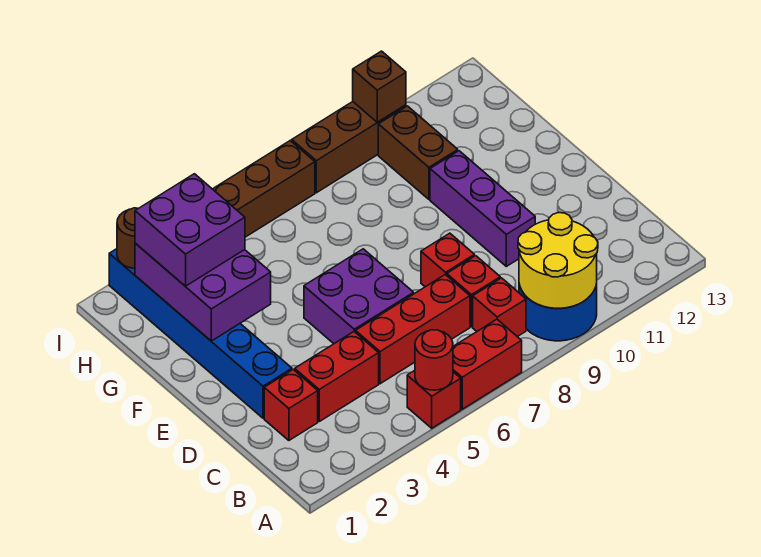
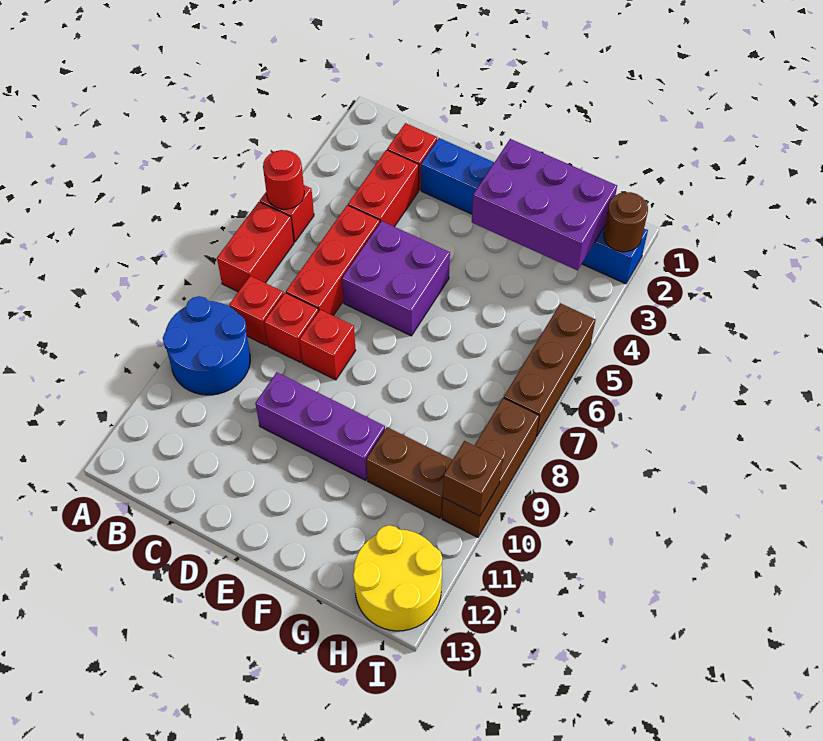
yellow round brick A9:B10 level 2 -> yellow round brick H12:I13 level 1
purple brick G2:H3 level 3 -> none

